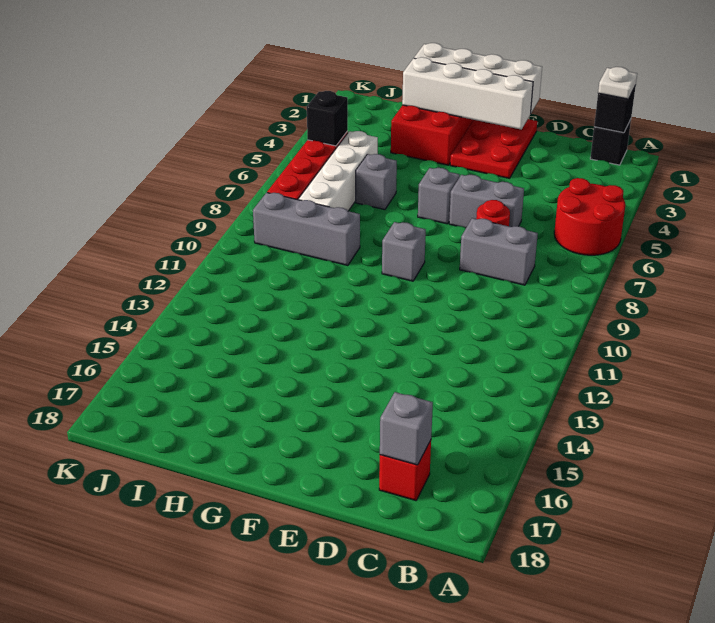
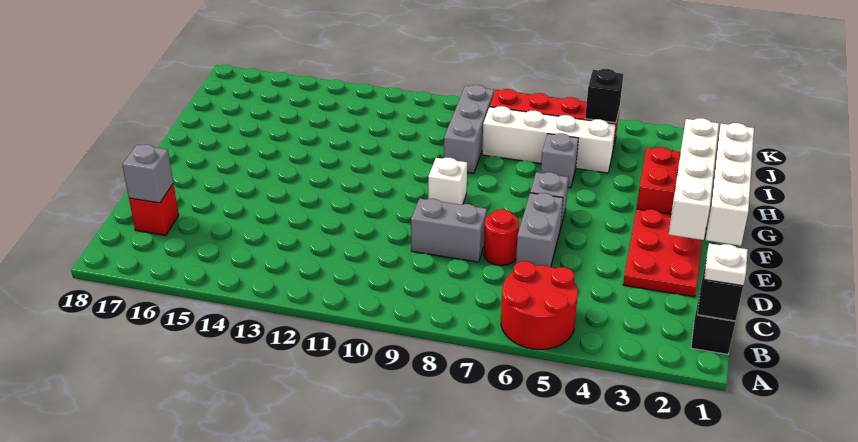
grey brick C8:D8 level 1 -> grey brick D8:D9 level 1
red plate E1:F3 level 1 -> red plate D2:F3 level 1
grey brick F9 level 1 -> white brick F9 level 1

